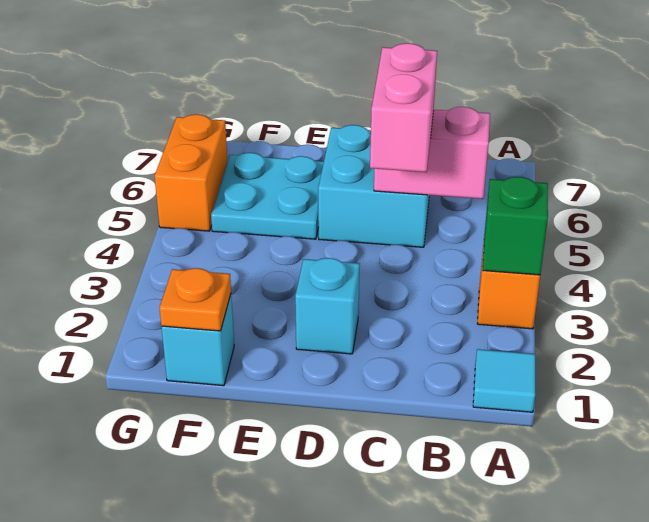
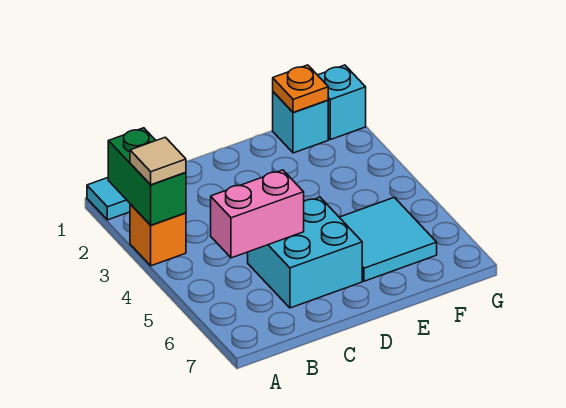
green brick A3 level 2 -> green brick A2:A3 level 2
none -> tan tile A3 level 3
pink brick C4:C5 level 3 -> none
cyan brick D2 level 1 -> cyan brick G1 level 1
cyan plate E5:F6 level 1 -> cyan tile E5:F6 level 1
orange brick G5:G6 level 1 -> none

